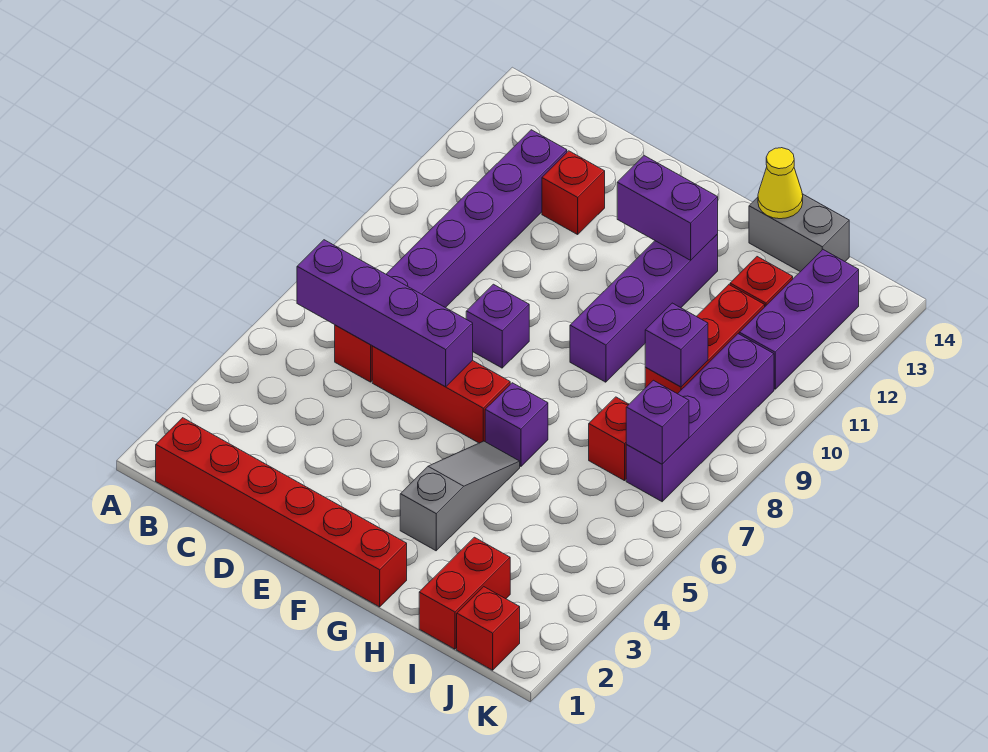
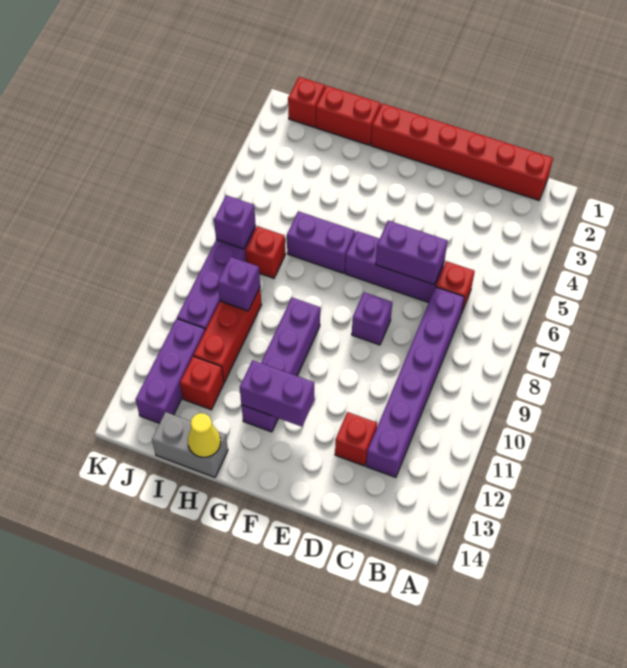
purple brick B6:E6 level 2 -> purple brick D6:E6 level 2
red brick D6:F6 level 1 -> purple brick D6:F6 level 1
grey slope G3:G5 level 1 top 3 -> none
purple brick G6 level 1 -> purple brick G6:H6 level 1
red brick I1:I2 level 1 -> red brick H1:I1 level 1

